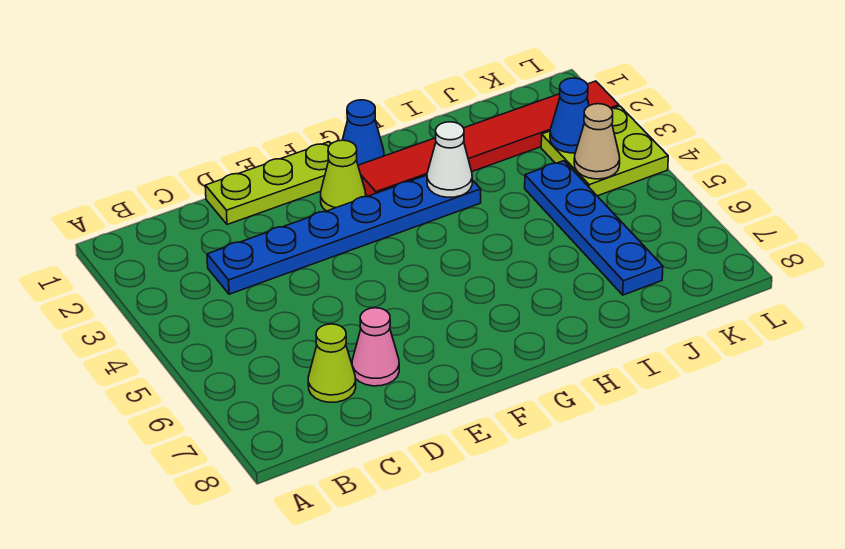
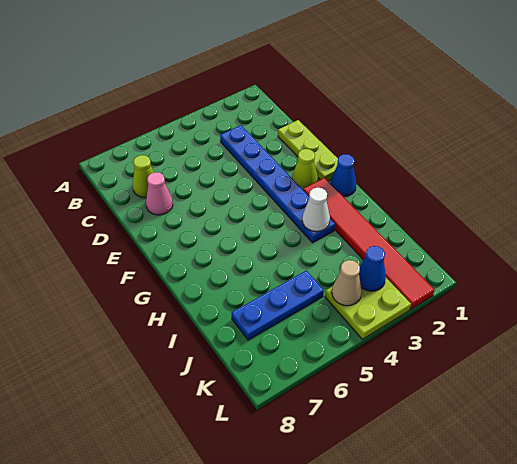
blue plate J4:J7 level 1 -> blue plate J5:J7 level 1

